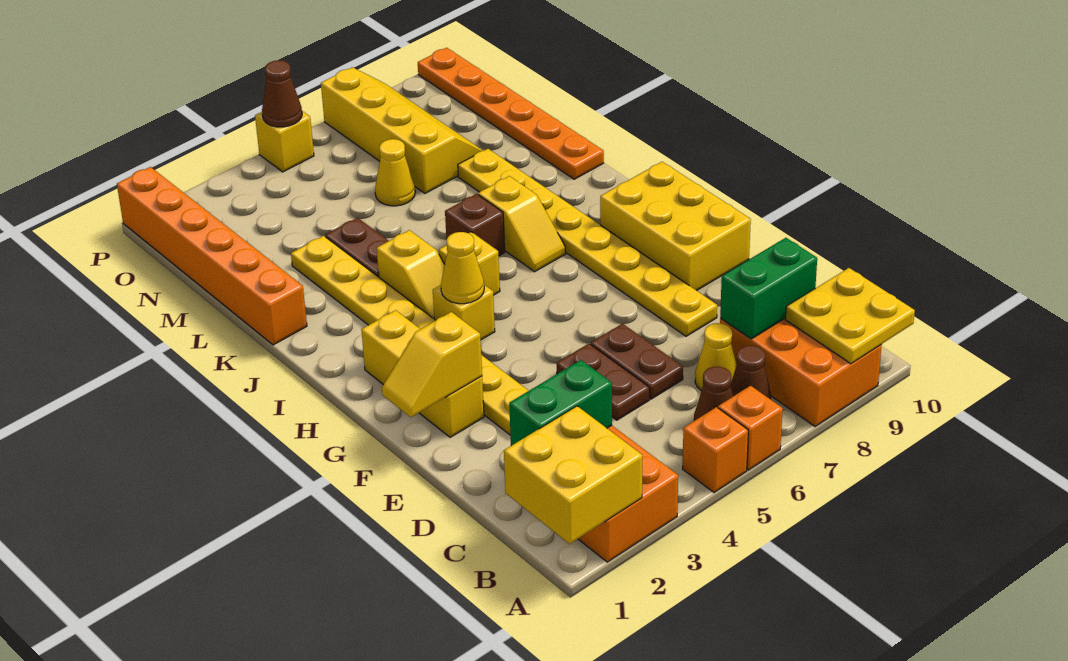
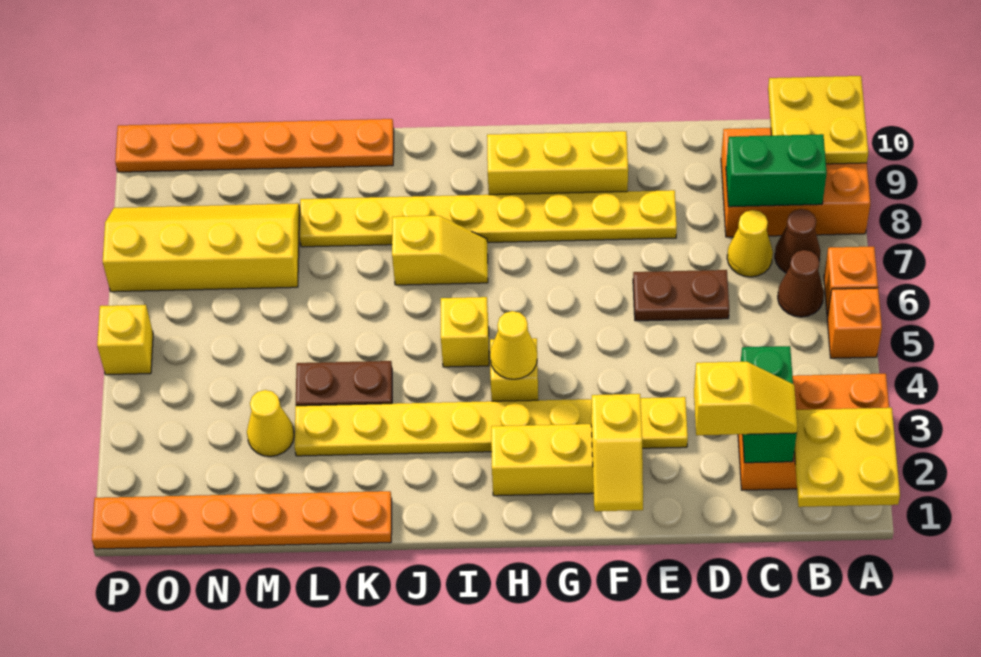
yellow brick A1:B2 level 2 -> yellow plate A1:B2 level 2
green brick C8:C9 level 2 -> green brick B8:C8 level 2
brown plate D5:E5 level 1 -> none
yellow brick F9:H10 level 1 -> yellow brick F9:H9 level 1
yellow slope I4:J4 level 1 top J -> yellow slope C2:D2 level 3 top D
brown brick J6 level 1 -> none
orange brick K1:P1 level 1 -> orange plate K1:P1 level 1
yellow cone M6 level 1 -> yellow cone M3 level 1
brown cone P5 level 2 -> none

